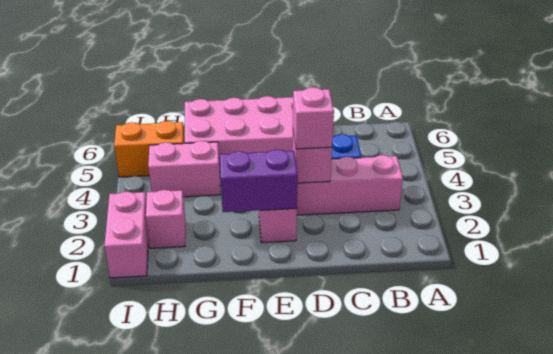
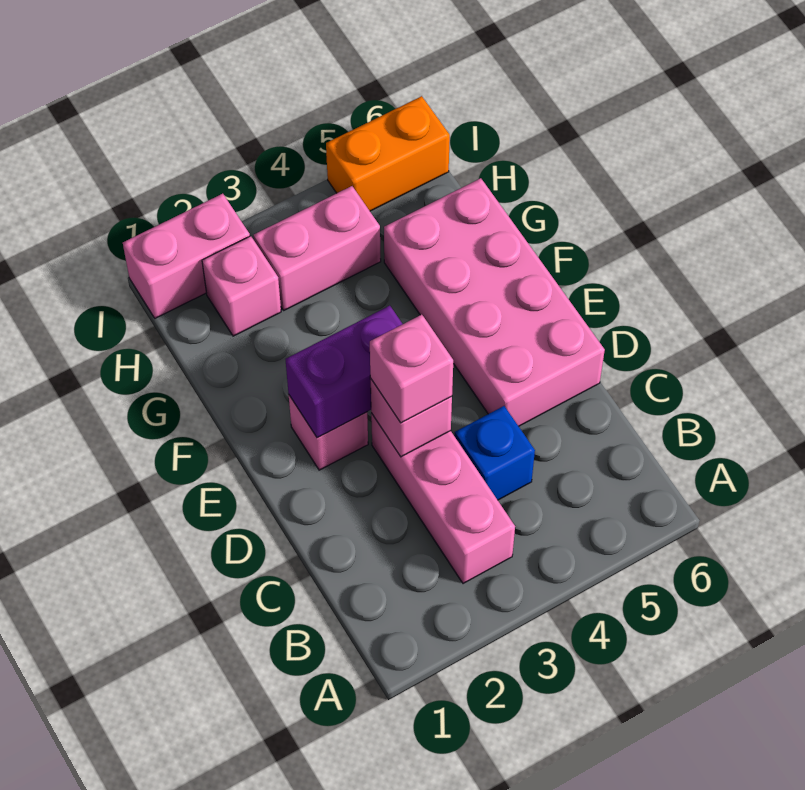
purple brick E2:F2 level 2 -> purple brick E2:E3 level 2
pink brick G4:H4 level 1 -> pink brick H3:H4 level 1
orange brick H5:I5 level 1 -> orange brick I5:I6 level 1

